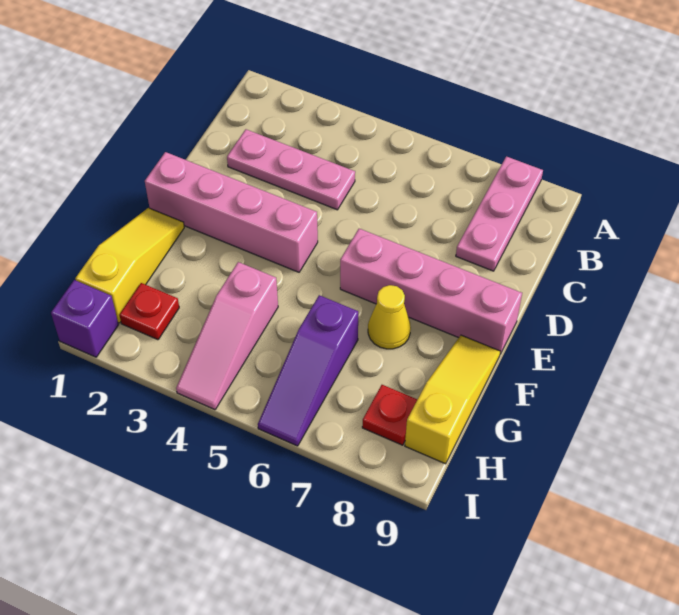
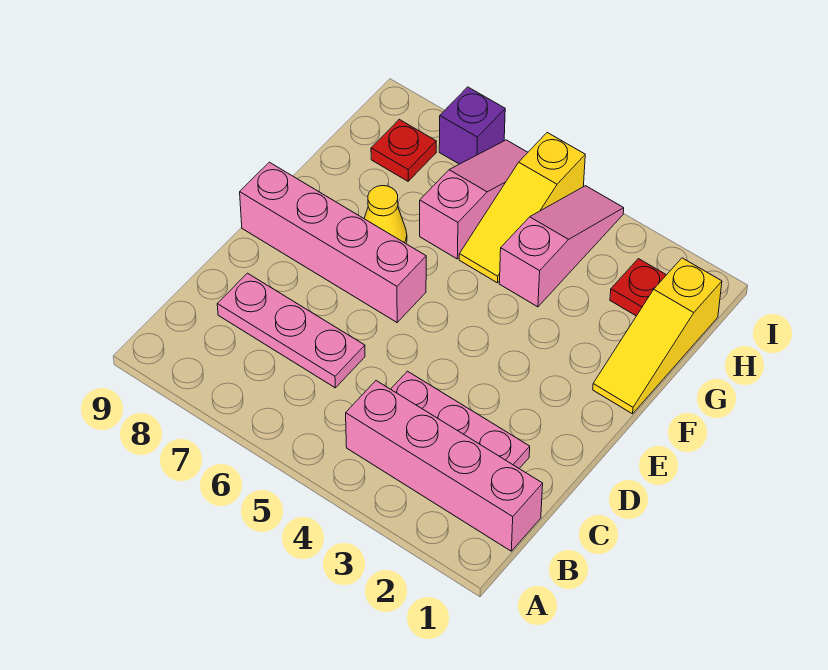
pink plate A8:C8 level 1 -> pink plate C6:C8 level 1
pink brick E1:E4 level 1 -> pink brick B1:B4 level 1
yellow slope F9:H9 level 1 top H -> yellow slope G5:I5 level 1 top I
purple slope G6:I6 level 1 top G -> pink slope G6:I6 level 1 top G
purple brick I1 level 1 -> purple brick I7 level 1

